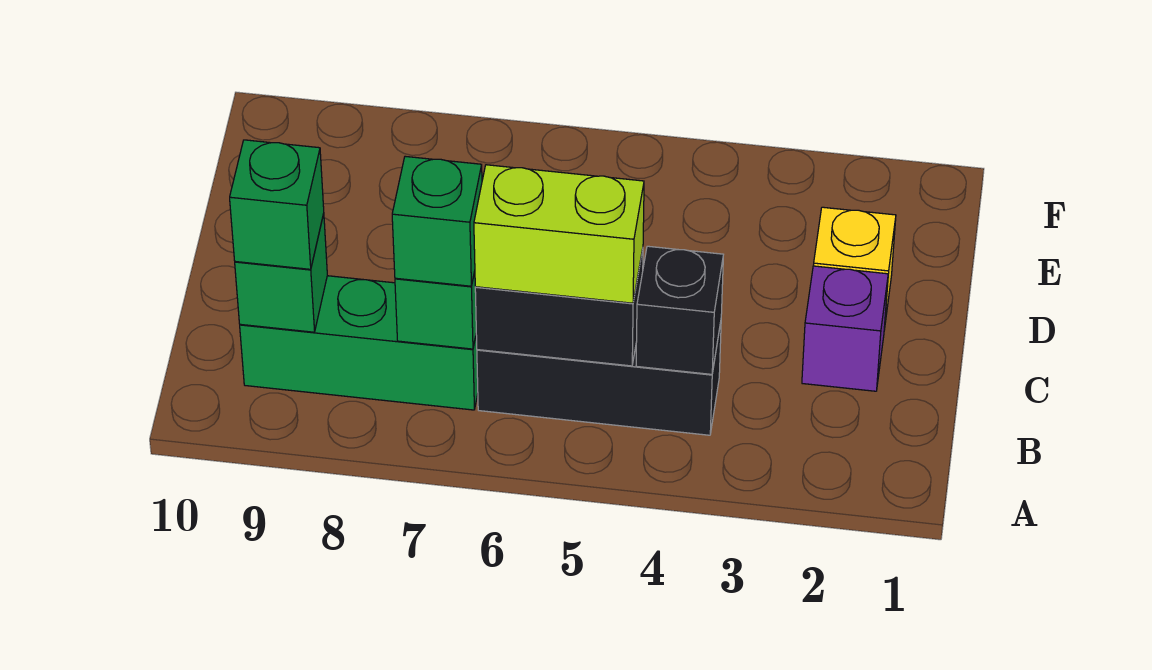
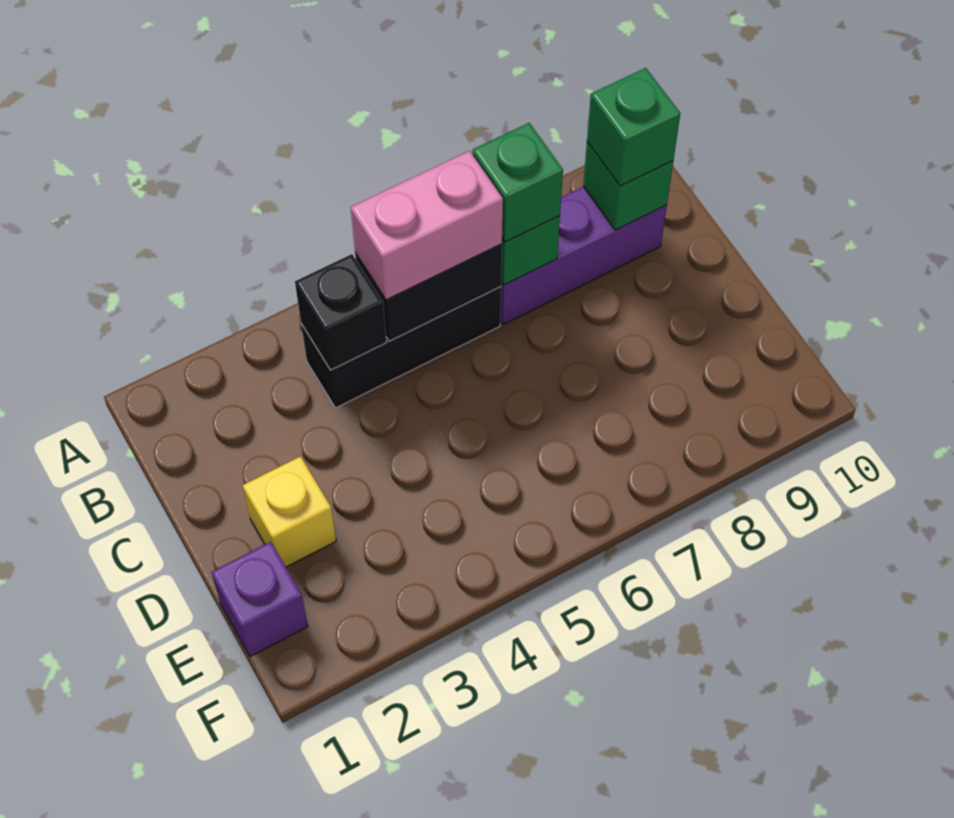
lime brick B5:B6 level 3 -> pink brick B5:B6 level 3
green brick B7:B9 level 1 -> purple brick B7:B9 level 1
purple brick C2 level 1 -> purple brick E1 level 1

